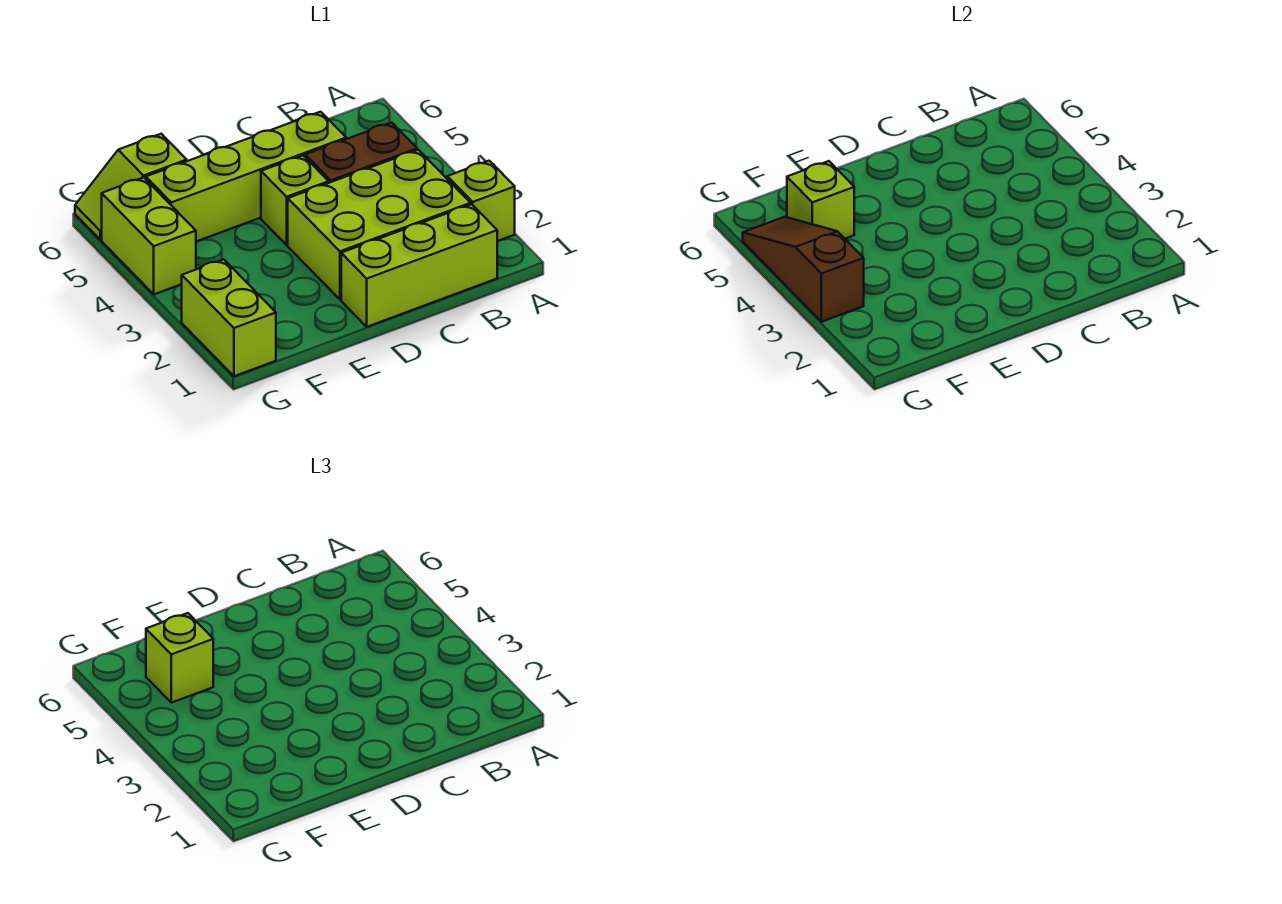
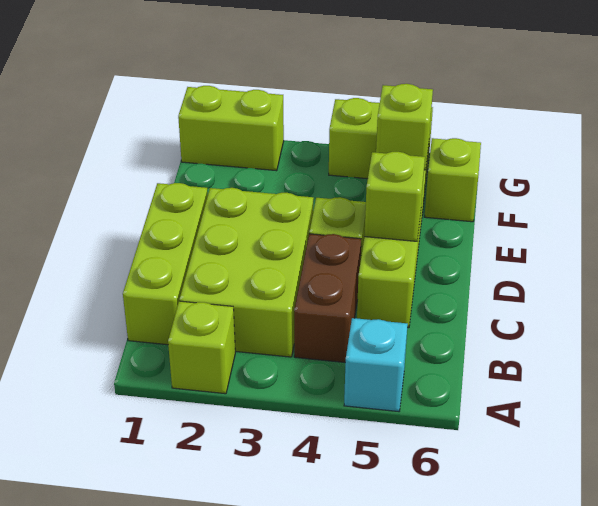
none -> cyan brick A5 level 1
lime brick F5 level 3 -> lime brick D5 level 2
brown slope G3:G5 level 2 top 3 -> none

